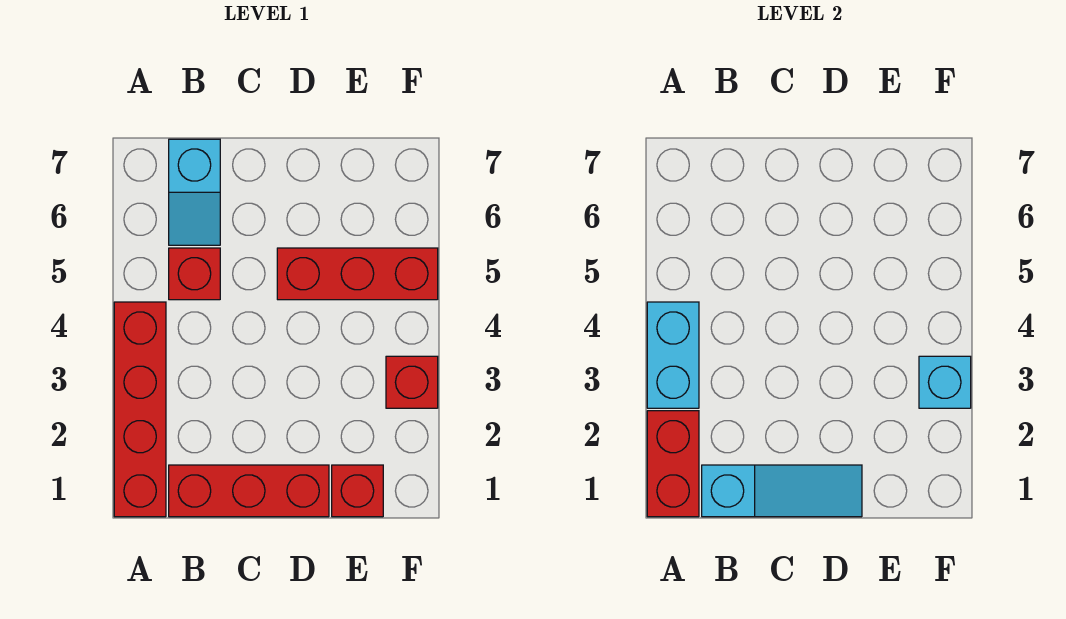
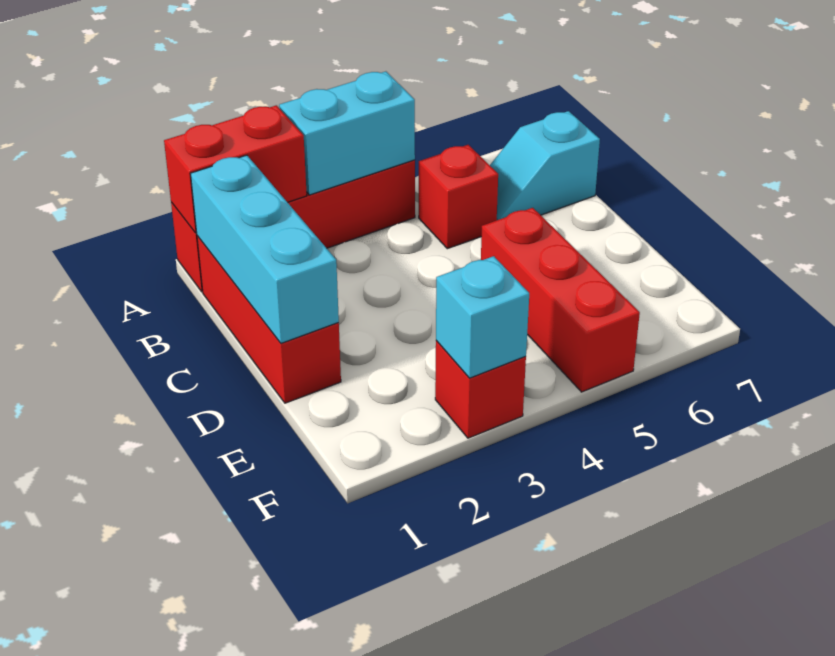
cyan slope B1:D1 level 2 top B -> cyan brick B1:D1 level 2
red brick E1 level 1 -> none

